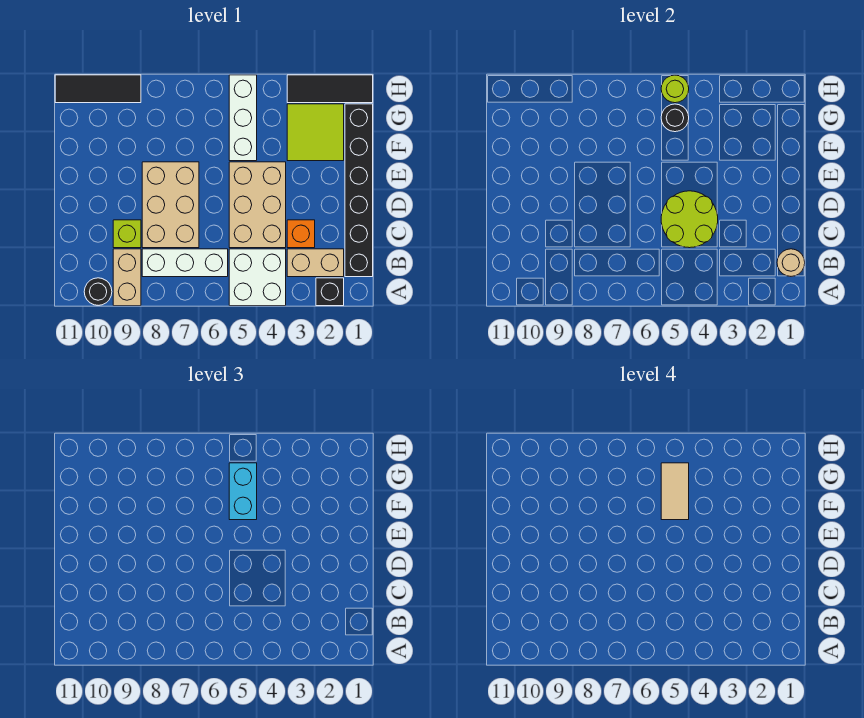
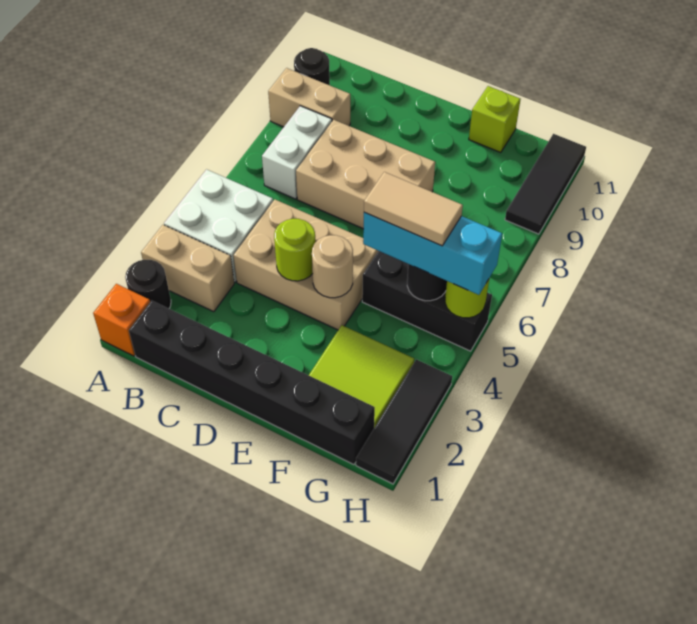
black brick A2 level 1 -> black round brick A2 level 1
tan round brick B1 level 2 -> tan round brick E4 level 2
tan brick B2:B3 level 1 -> tan brick A3:B3 level 1
white brick B6:B8 level 1 -> white brick B7:B8 level 1
orange brick C3 level 1 -> orange brick A1 level 1
lime round brick C4:D5 level 2 -> lime round brick D4 level 2
lime brick C9 level 1 -> lime brick F11 level 1
white brick F5:H5 level 1 -> black brick F5:H5 level 1
cyan brick F5:G5 level 3 -> cyan brick F5:H5 level 3

